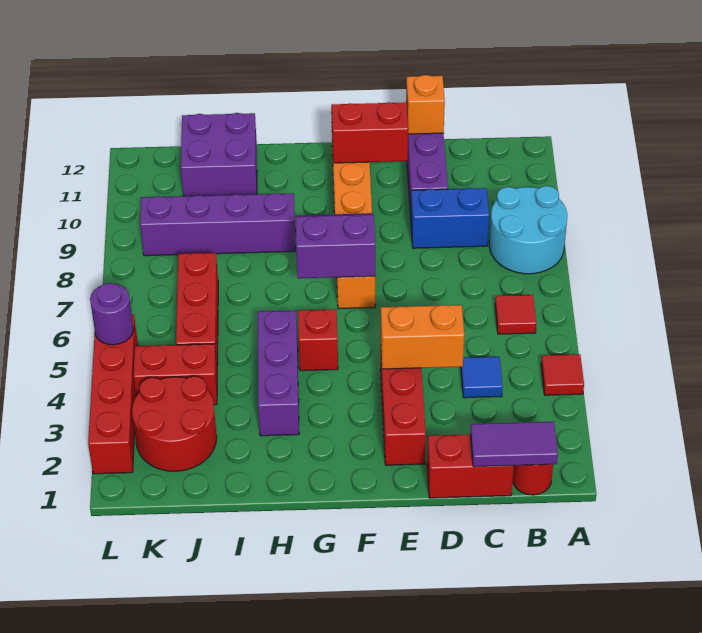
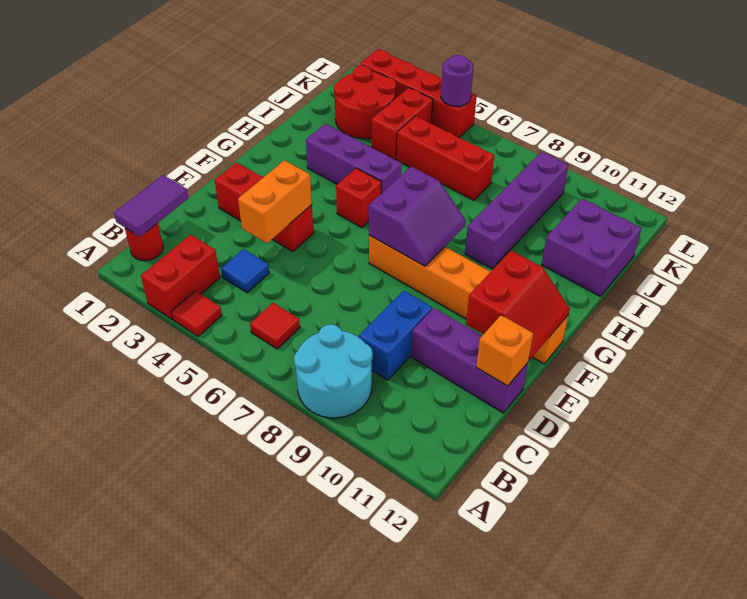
red brick C1:D1 level 1 -> red brick A3:B3 level 1

